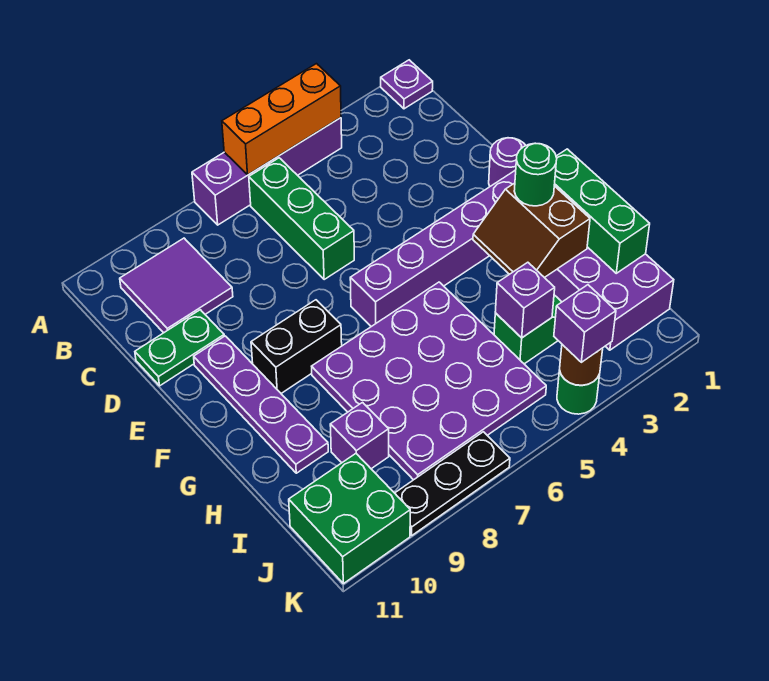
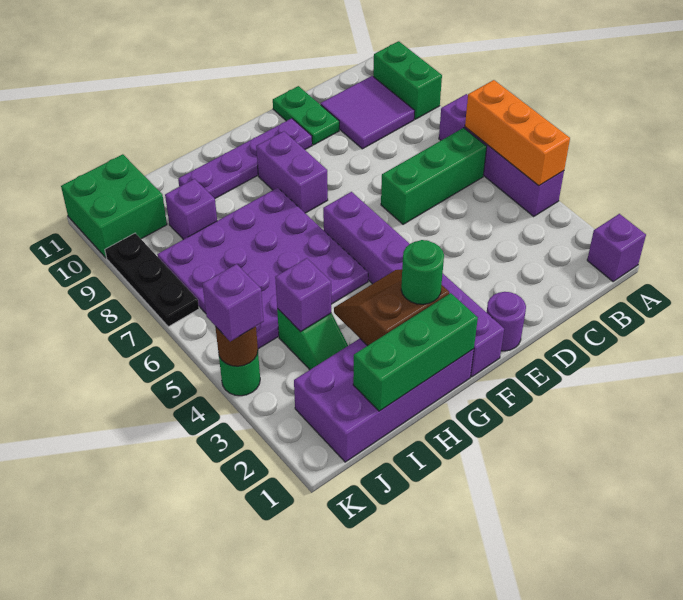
purple plate A1 level 1 -> purple brick A1 level 1
none -> green brick A9:A10 level 1
black brick F8:F9 level 1 -> purple brick F8:F9 level 1

